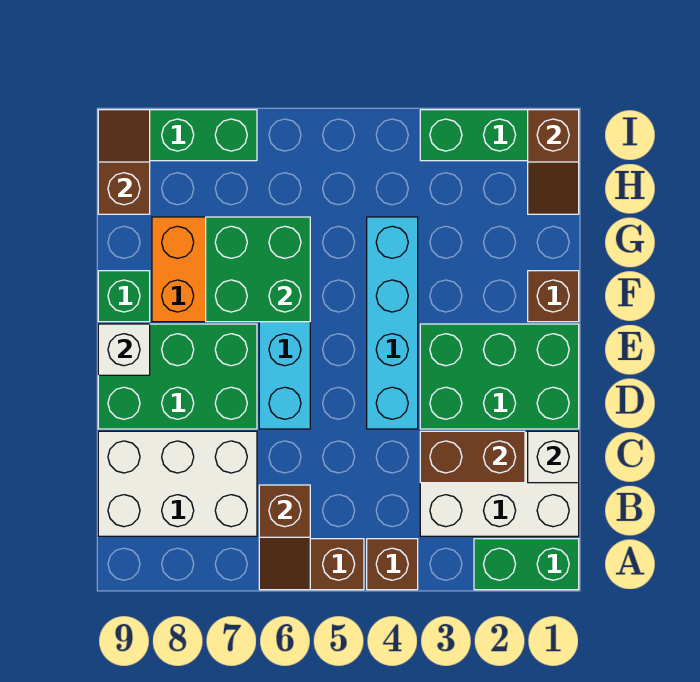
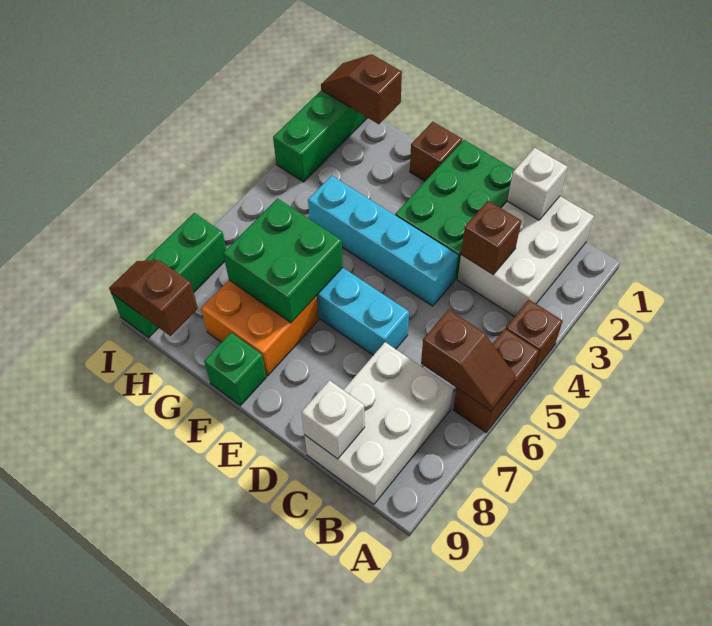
green brick A1:A2 level 1 -> none
brown brick C2:C3 level 2 -> brown brick C3 level 2
green brick D7:E9 level 1 -> none
white brick E9 level 2 -> white brick C9 level 2
brown slope H1:I1 level 2 top I -> brown slope H1:I1 level 2 top H

